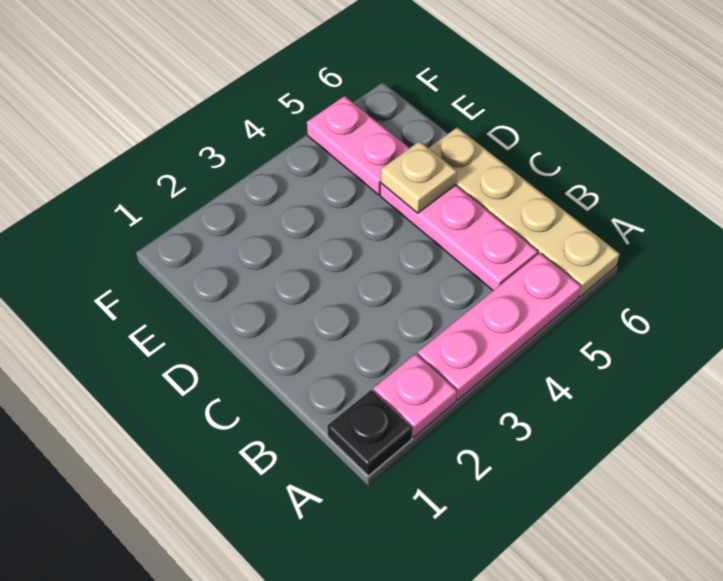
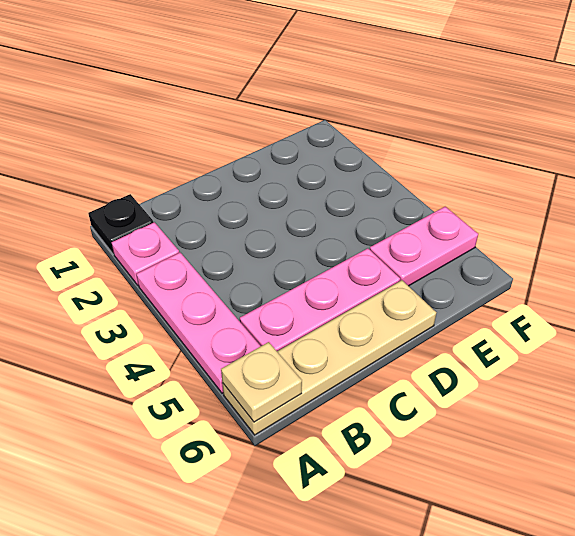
tan plate D5 level 2 -> tan plate A6 level 2

